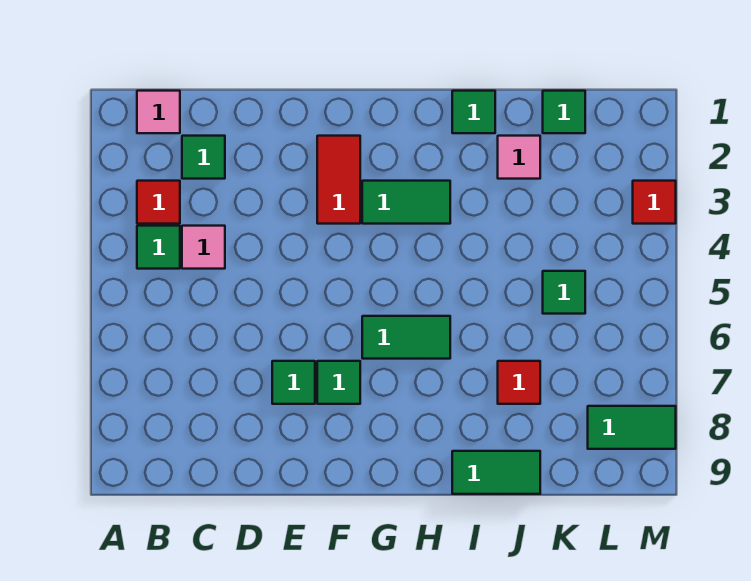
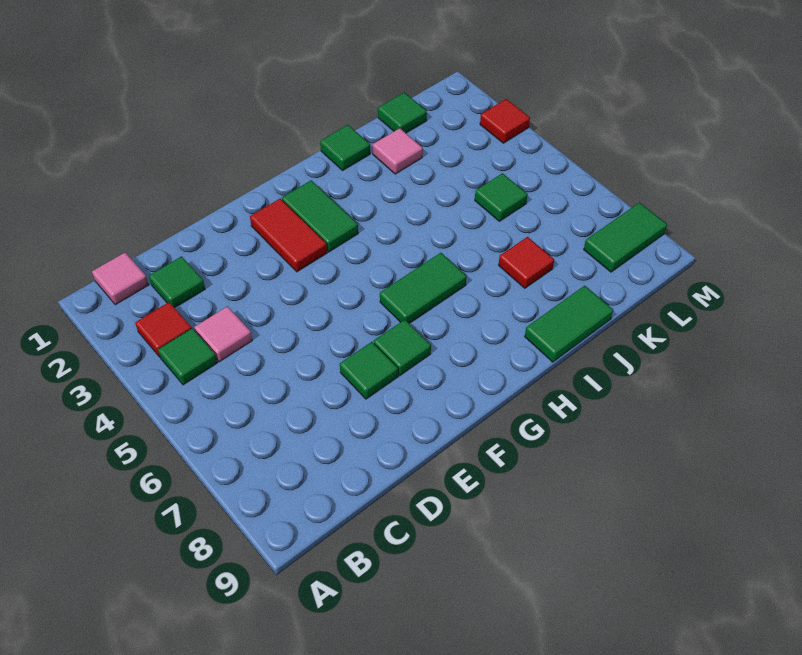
green tile G3:H3 level 1 -> green tile G2:G3 level 1

